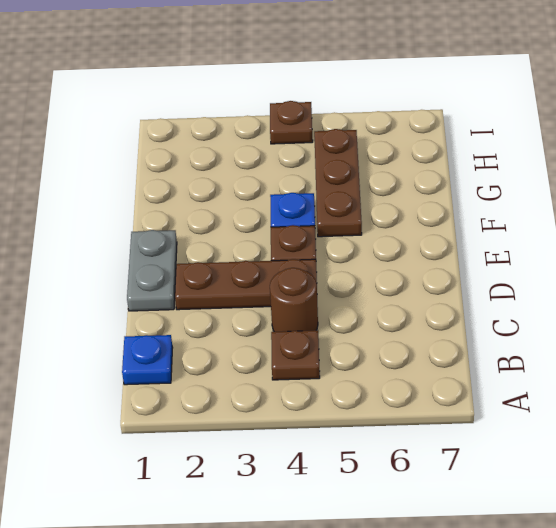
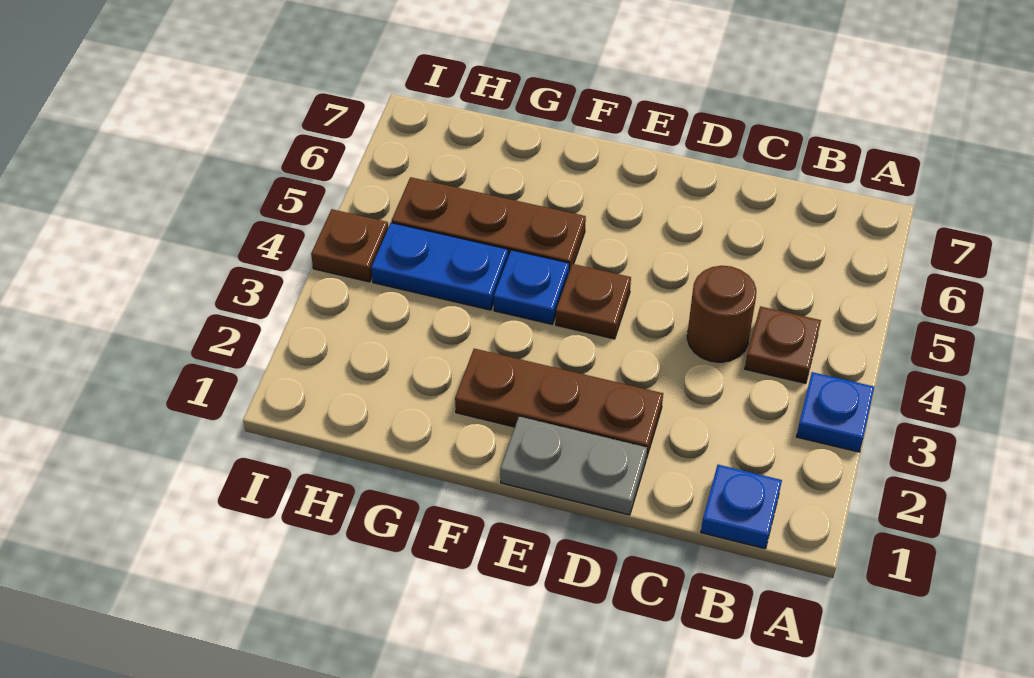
none -> blue plate A3 level 1
brown plate D2:D4 level 1 -> brown plate D2:F2 level 1
none -> blue plate G4:H4 level 1

